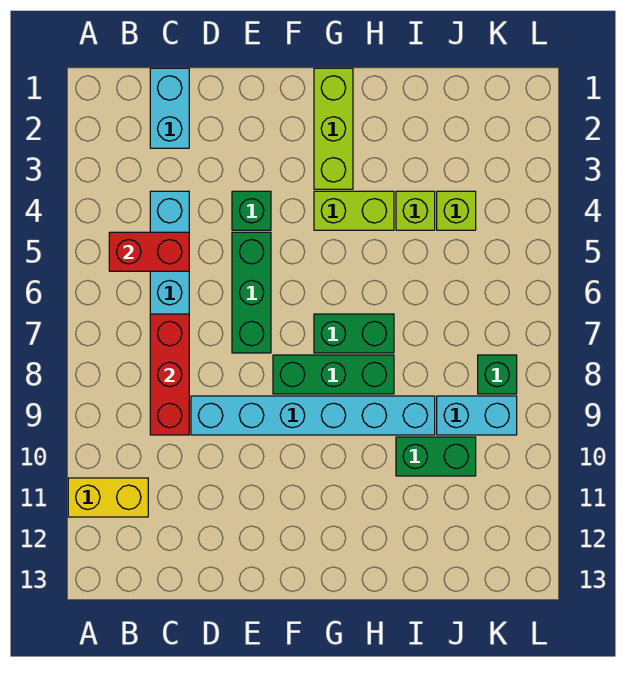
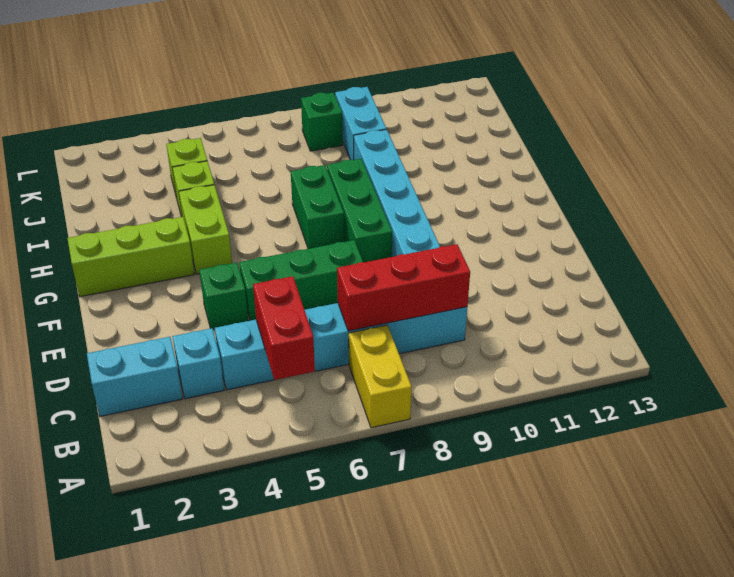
yellow brick A11:B11 level 1 -> yellow brick A7:B7 level 1
none -> cyan brick C3 level 1
green brick I10:J10 level 1 -> none

